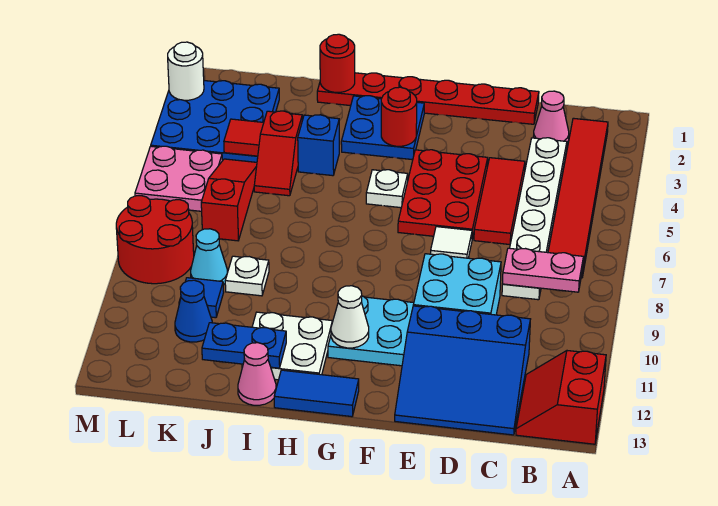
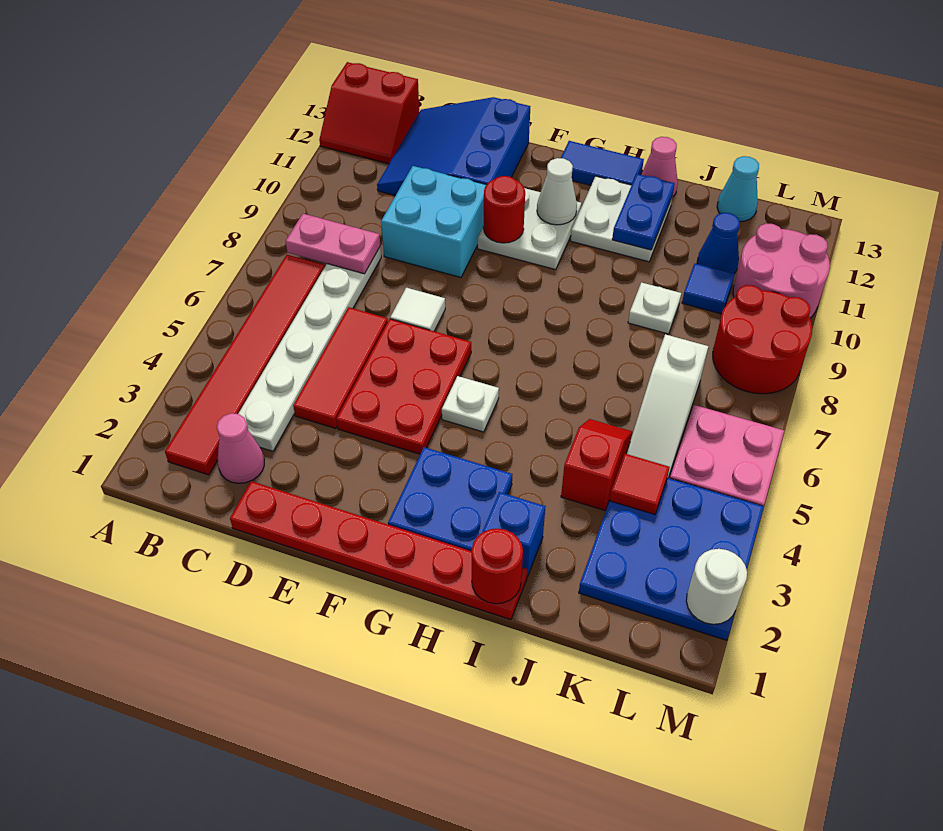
red slope A12:B13 level 1 top A -> red slope A12:B13 level 1 top 13
blue slope C11:E13 level 1 top 11 -> blue slope C11:E13 level 1 top E
cyan plate F10:G11 level 1 -> white plate F10:G11 level 1
red round brick G3 level 2 -> red round brick F10 level 2
blue brick I4 level 1 -> blue brick I2 level 1
blue plate I12:J12 level 2 -> blue plate I11:I12 level 2
red slope K5:K7 level 1 top 7 -> white slope K5:K7 level 1 top 7
cyan cone K9 level 1 -> cyan cone K13 level 1
none -> pink round brick L10:M11 level 1

